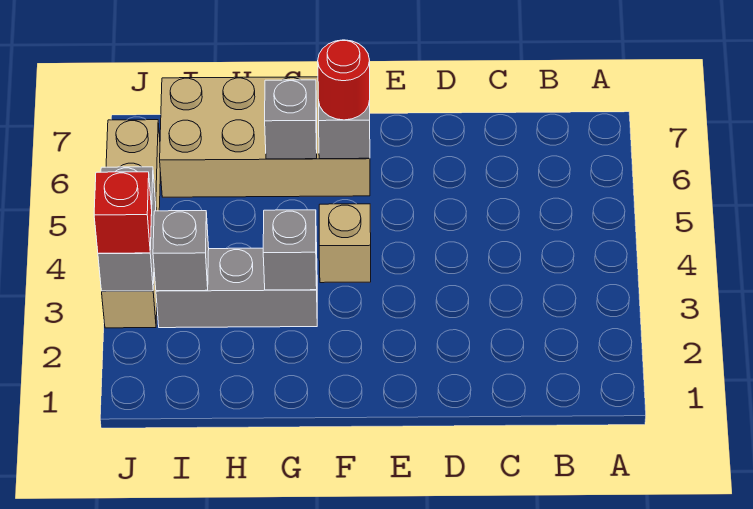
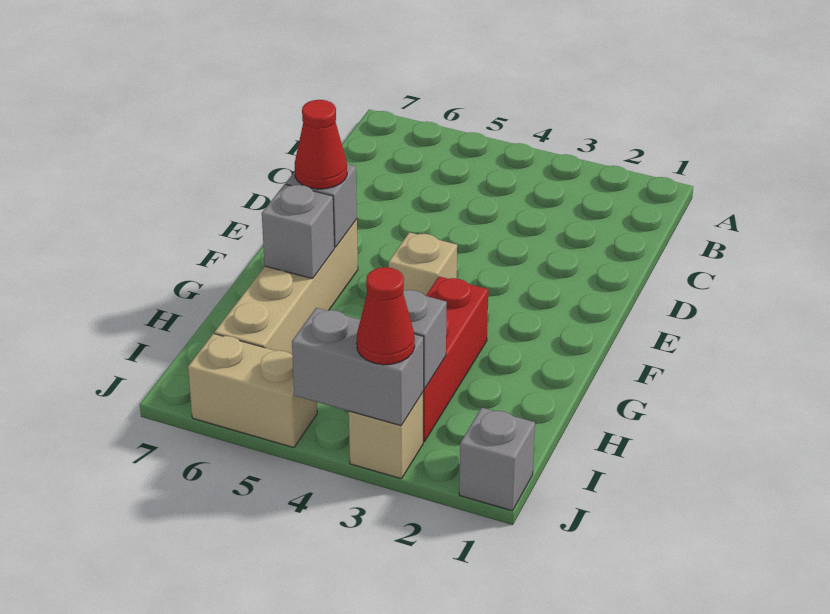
tan brick F6:I7 level 1 -> tan brick F6:I6 level 1
red round brick F6 level 3 -> red cone F6 level 3
grey brick G3:I3 level 1 -> red brick G3:I3 level 1
grey brick G3 level 2 -> grey brick J1 level 1
red brick J3 level 3 -> red cone J3 level 3

